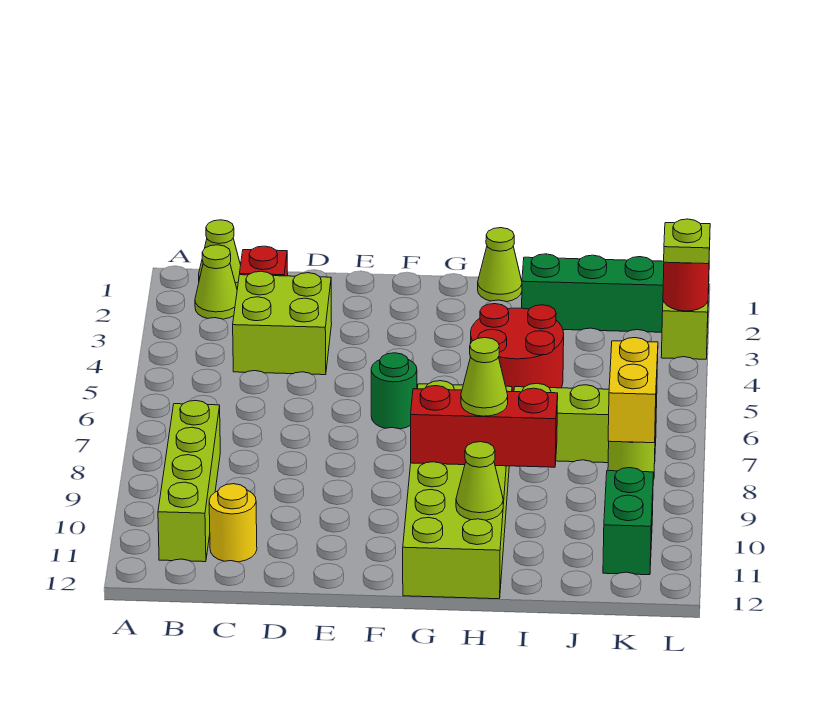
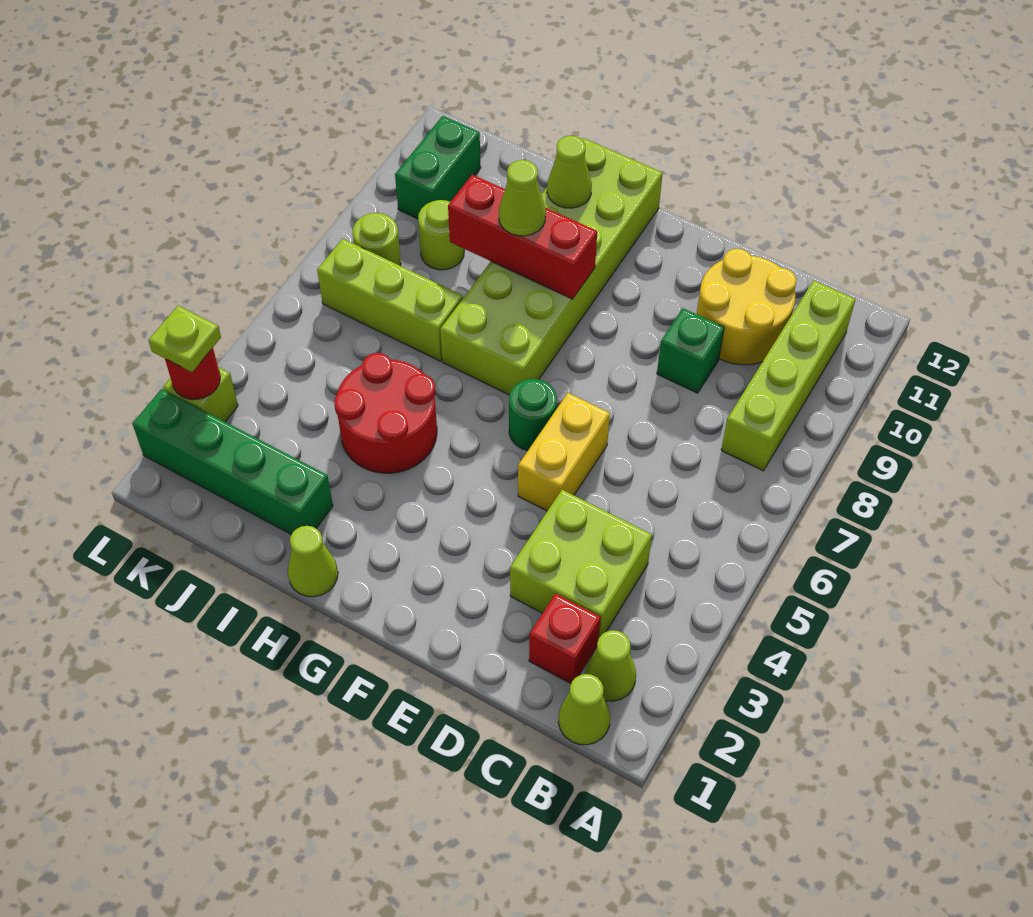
yellow round brick C11 level 1 -> yellow round brick C10:D11 level 1
none -> green brick D9 level 1
none -> lime round brick J9 level 1
yellow brick K7:K8 level 2 -> yellow brick E5:E6 level 1

